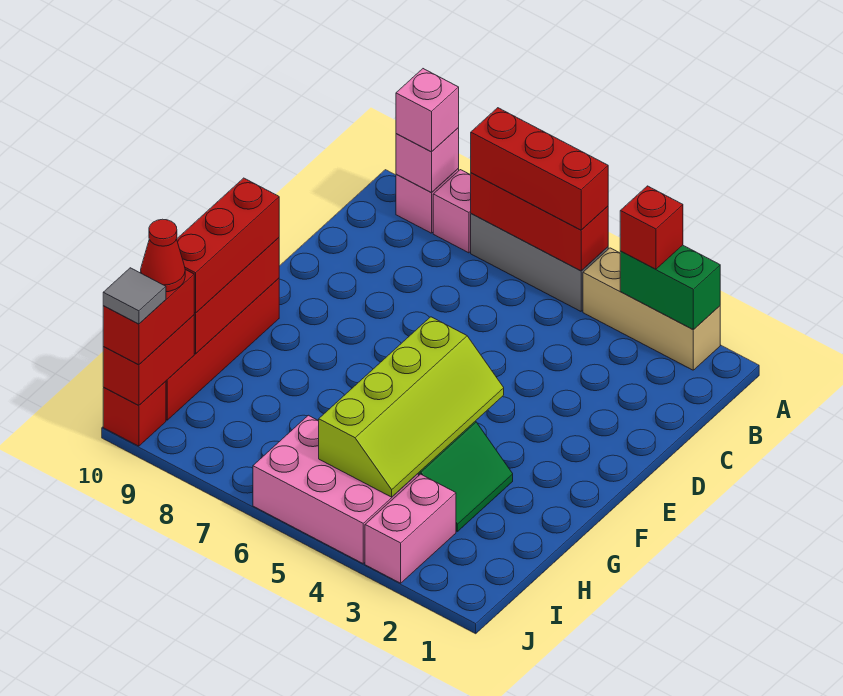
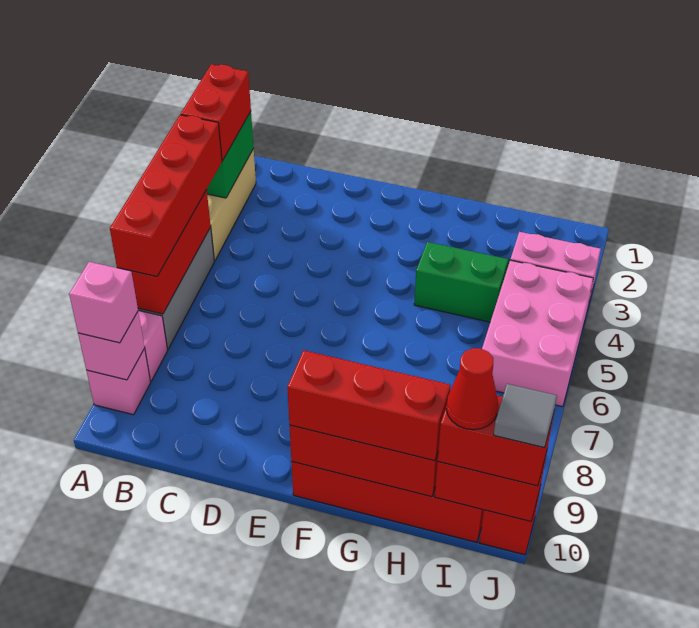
red brick A3 level 3 -> red brick A2:A3 level 3
red brick A5:A7 level 3 -> red brick A4:A7 level 3
lime slope F4:I5 level 2 top 5 -> none

